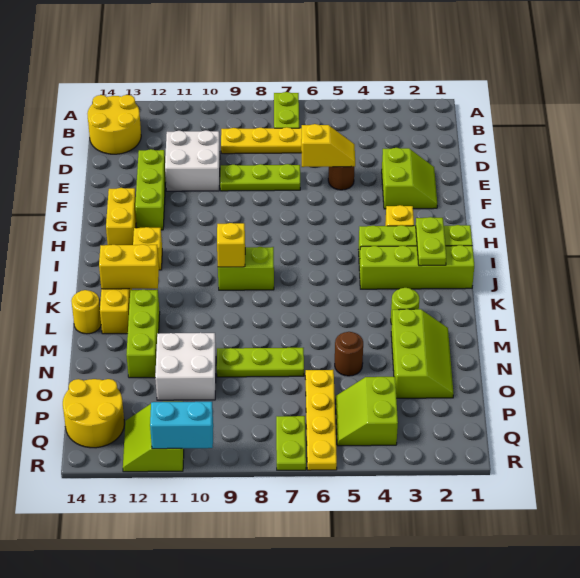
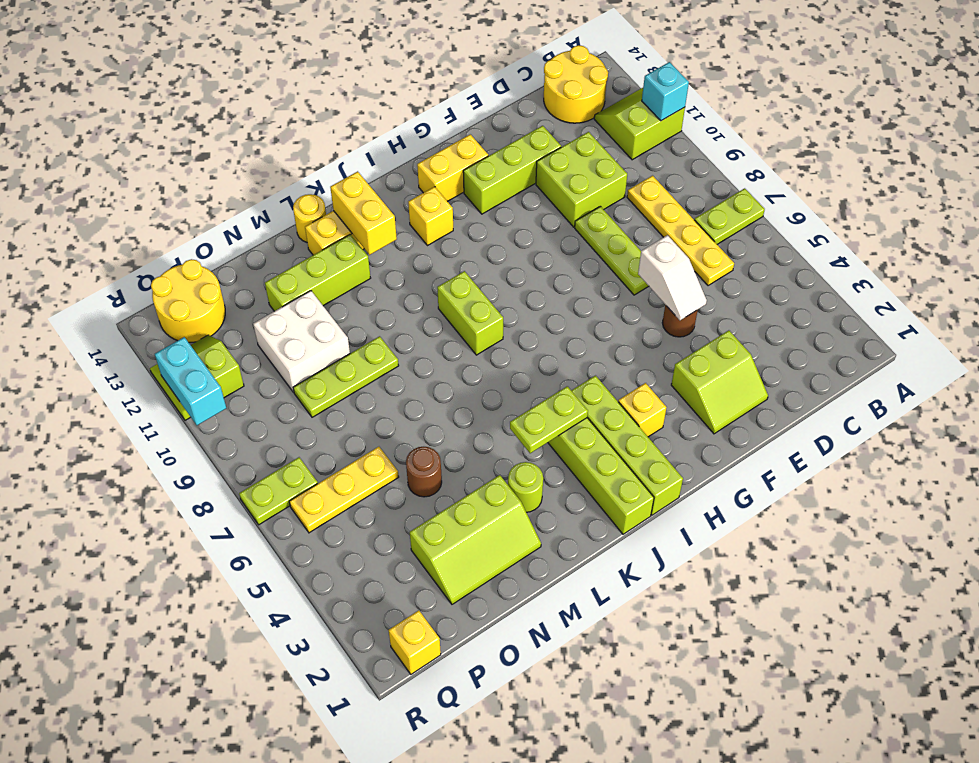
none -> cyan brick A11 level 2
white brick D10:E11 level 1 -> lime brick D10:E11 level 1
yellow slope E5:E6 level 2 top 6 -> white slope E5:E6 level 2 top 6
lime plate I2:J2 level 2 -> lime plate J4:K4 level 2
yellow brick J9 level 2 -> yellow brick Q1 level 1
lime plate N7:N9 level 1 -> lime plate M9:O9 level 1
yellow plate O6:R6 level 1 -> yellow plate O6:Q6 level 1
lime slope P4:Q5 level 1 top 4 -> lime slope A11:B12 level 1 top 11

